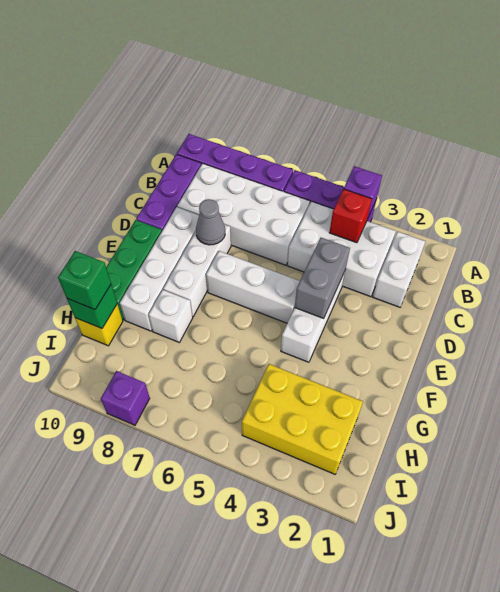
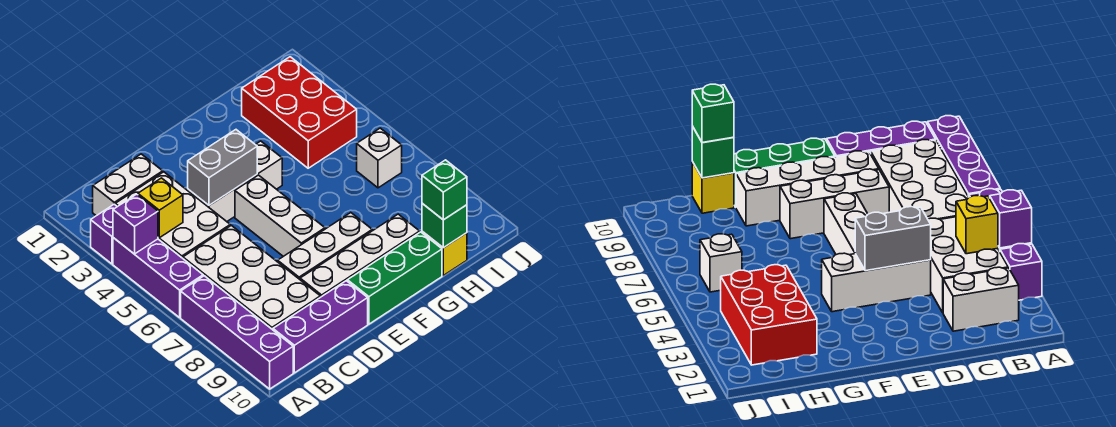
red brick B4 level 2 -> yellow brick B4 level 2
grey cone D8 level 2 -> none
white brick G8 level 1 -> white brick I6 level 1
yellow brick H2:I4 level 1 -> red brick H2:I4 level 1
purple brick J8 level 1 -> purple brick A3 level 1

